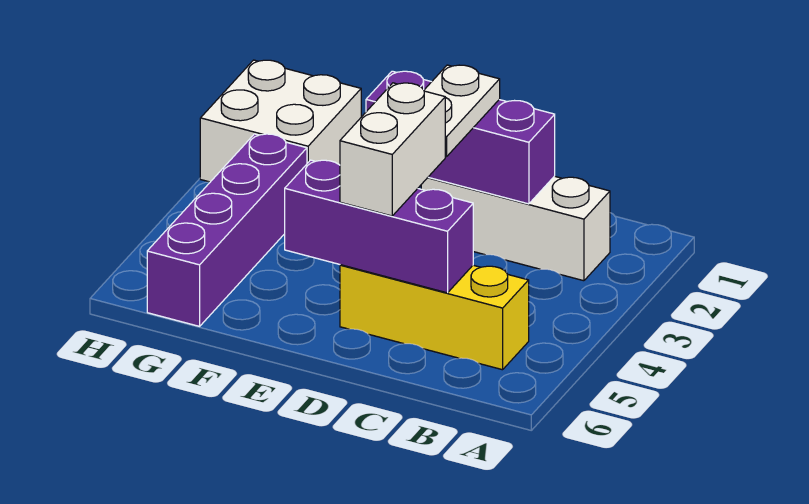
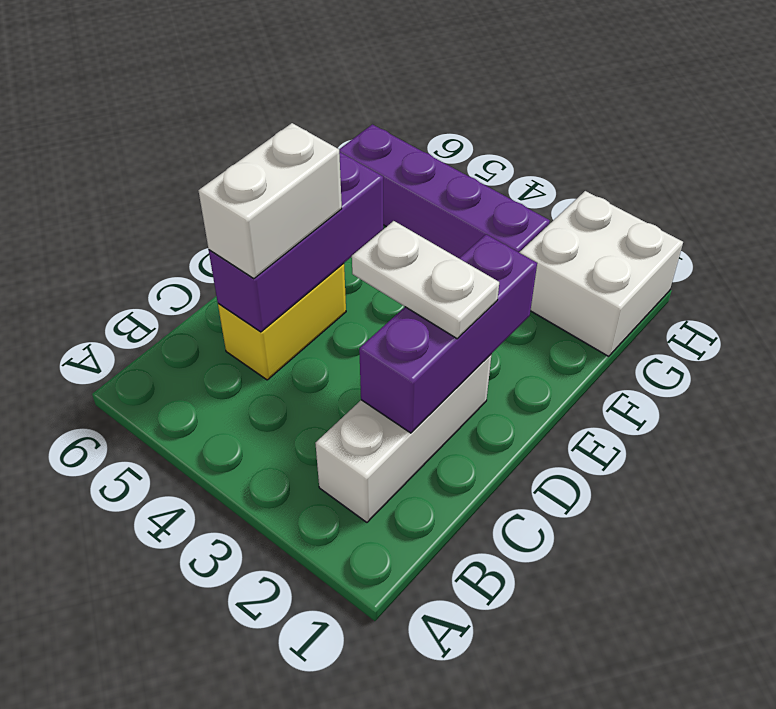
yellow brick B5:D5 level 1 -> yellow brick C5:D5 level 1
white brick D4:D5 level 3 -> white brick C5:D5 level 3

